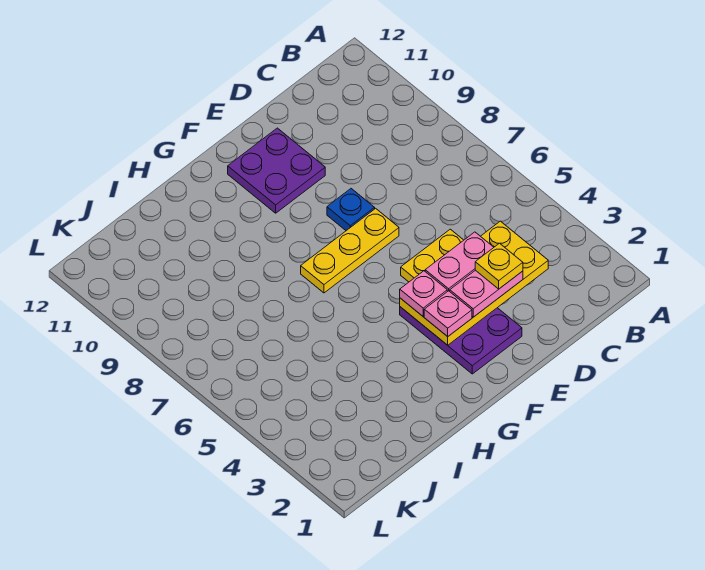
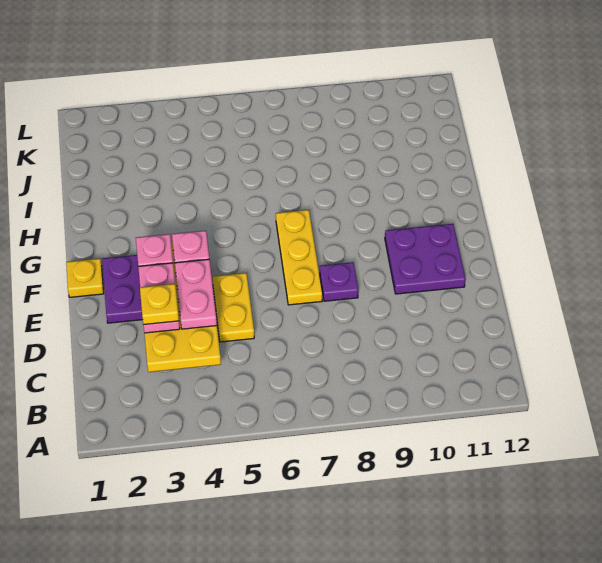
blue plate E8 level 1 -> purple plate E8 level 1
none -> yellow plate F1 level 1

